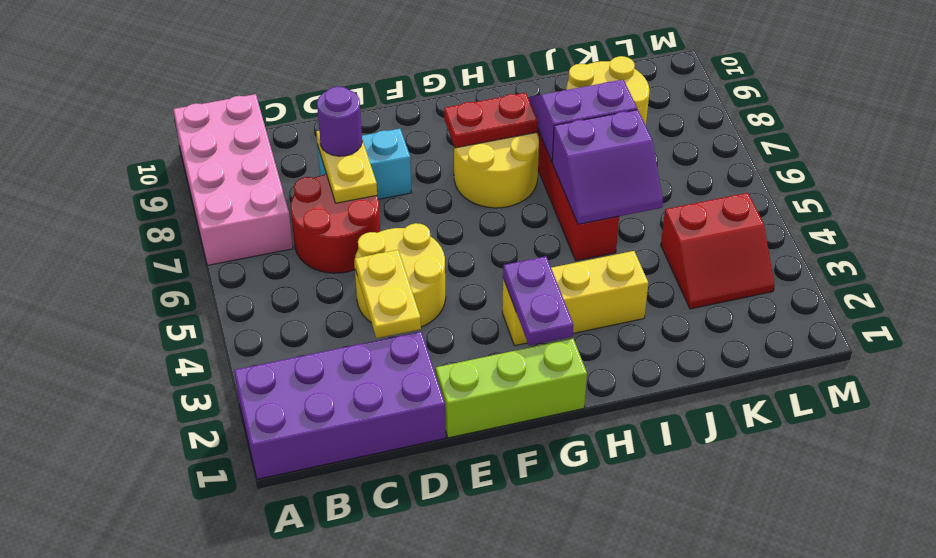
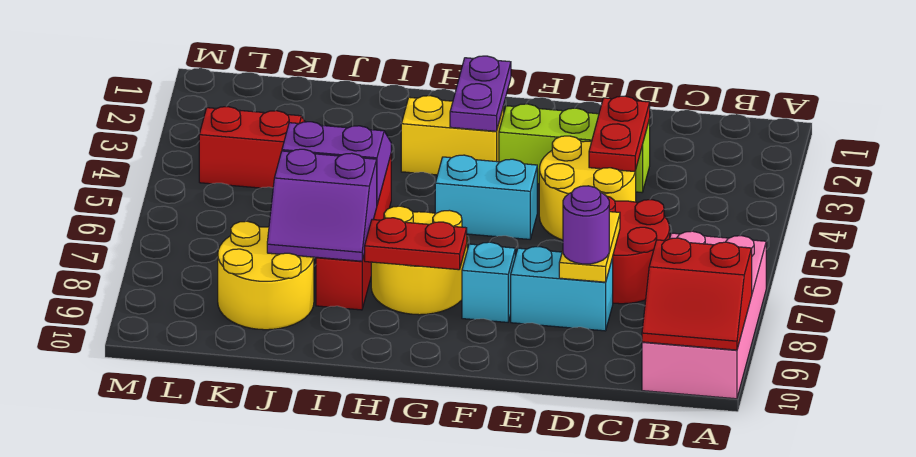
purple brick A1:D2 level 1 -> none
none -> red slope A9:B10 level 2 top 9
yellow plate D3:D4 level 2 -> red plate D3:D4 level 2
lime brick E1:G1 level 1 -> lime brick D3:F3 level 1
none -> cyan brick F5:G5 level 1
none -> cyan brick F8 level 1
yellow brick G3:I3 level 1 -> yellow brick G3:H3 level 1

